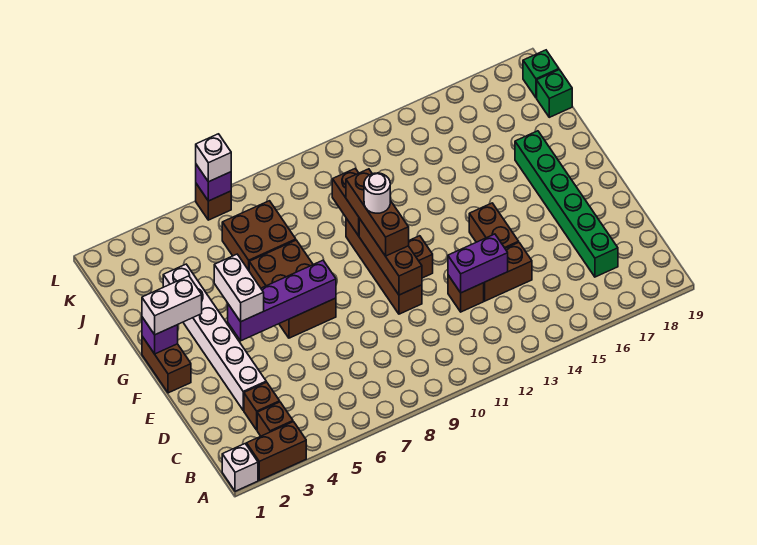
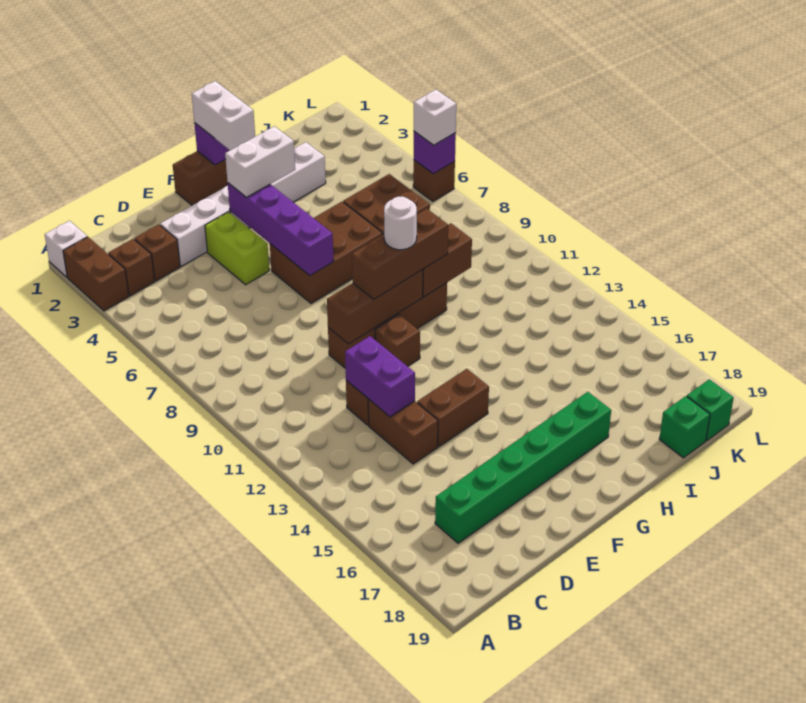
none -> lime brick E4:E5 level 1

